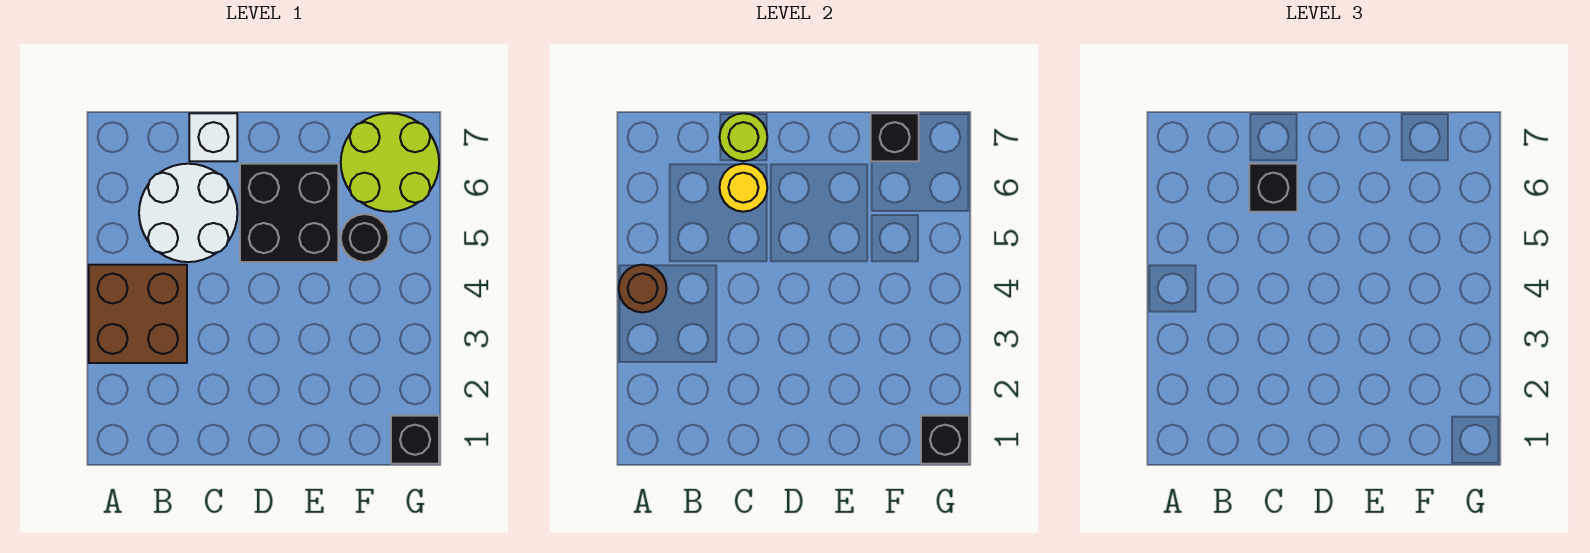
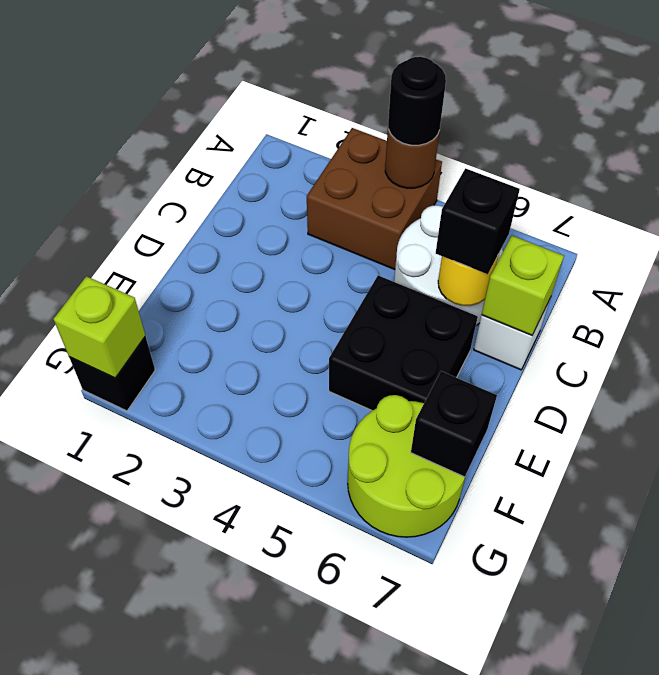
lime round brick C7 level 2 -> lime brick C7 level 2
black round brick F5 level 1 -> black round brick A4 level 3
black brick G1 level 2 -> lime brick G1 level 2

